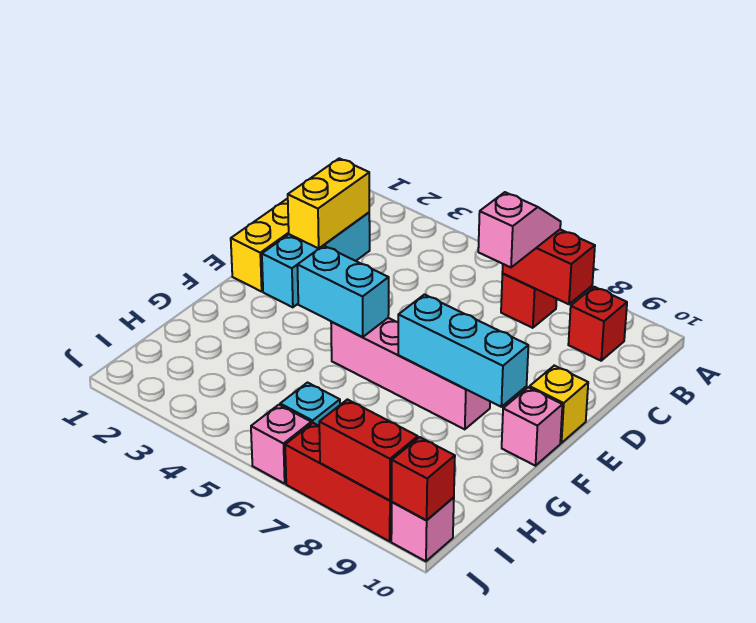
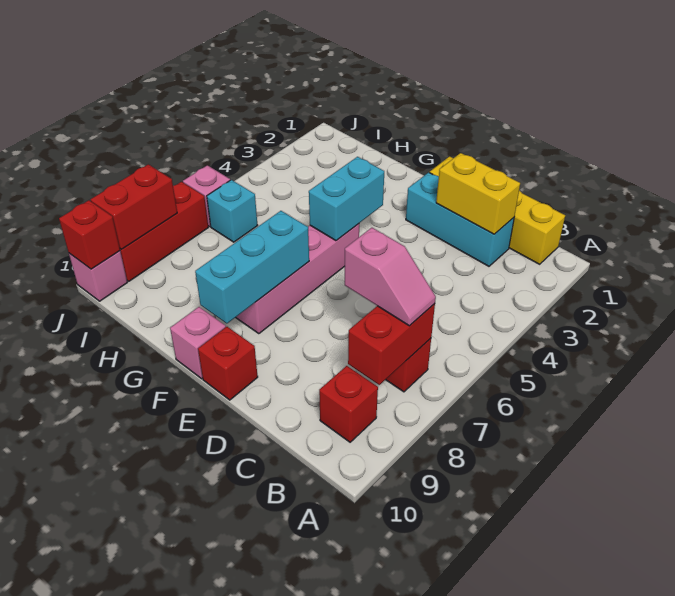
yellow brick E10 level 1 -> red brick E10 level 1

